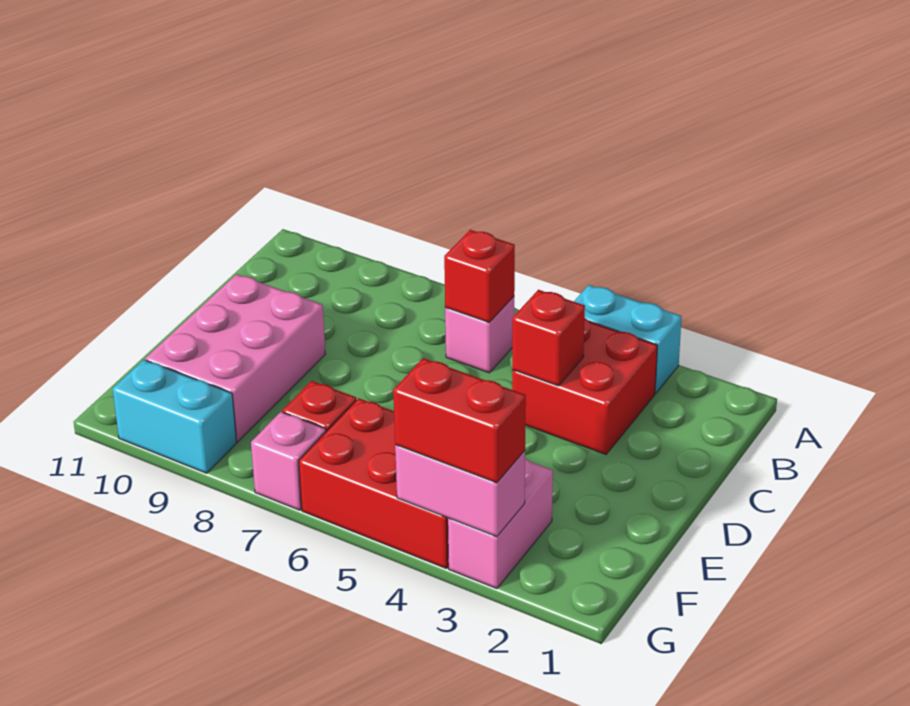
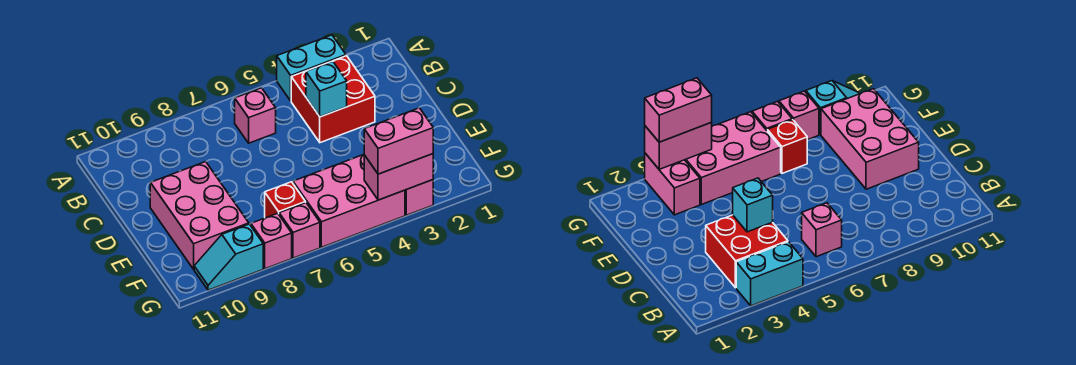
red brick B6 level 2 -> none
red brick C4 level 2 -> cyan brick C4 level 2
red brick F4:G6 level 1 -> pink brick F4:G6 level 1
red brick G3:G4 level 3 -> pink brick G3:G4 level 3
none -> pink brick G8 level 1
cyan brick G9:G10 level 1 -> cyan slope G9:G10 level 1 top 9

